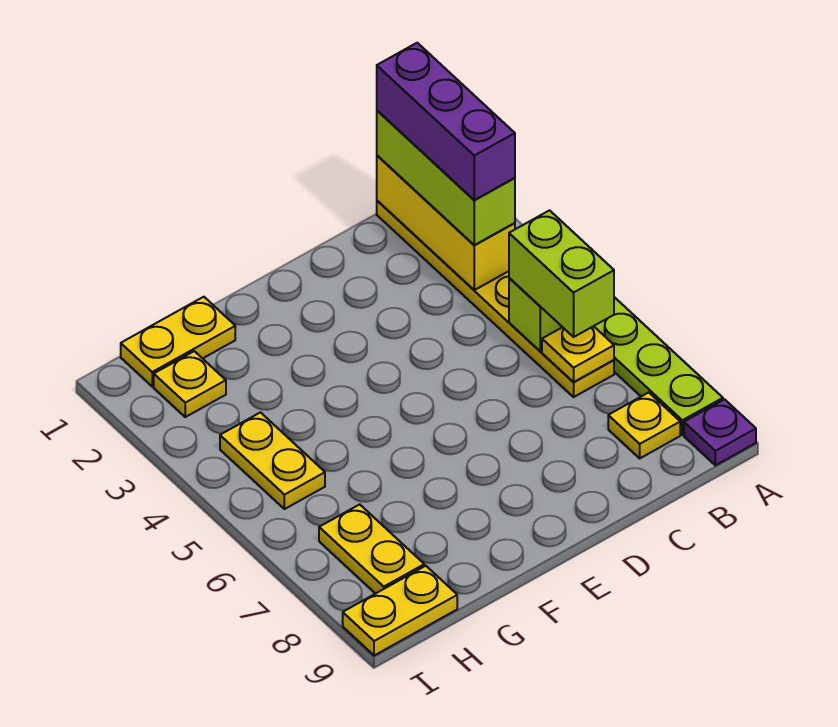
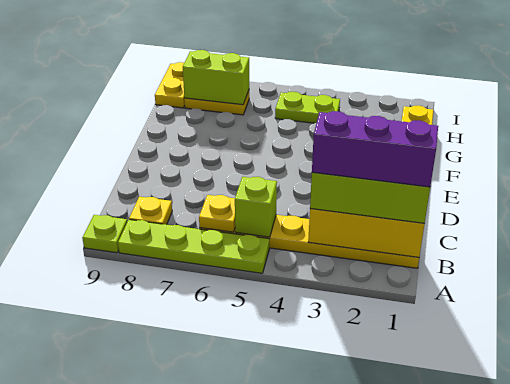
purple plate A9 level 1 -> lime plate A9 level 1
lime brick B5:B6 level 3 -> lime brick H7:H8 level 2
yellow plate H2 level 1 -> none
yellow plate H4:H5 level 1 -> lime plate H4:H5 level 1

